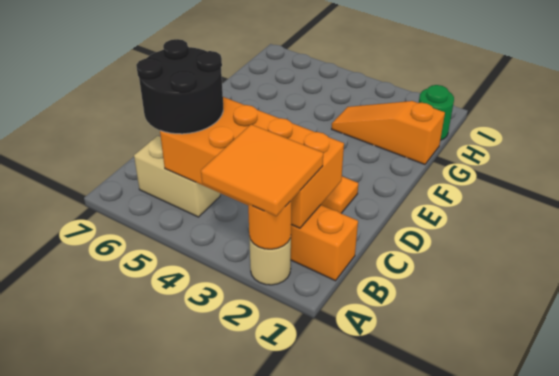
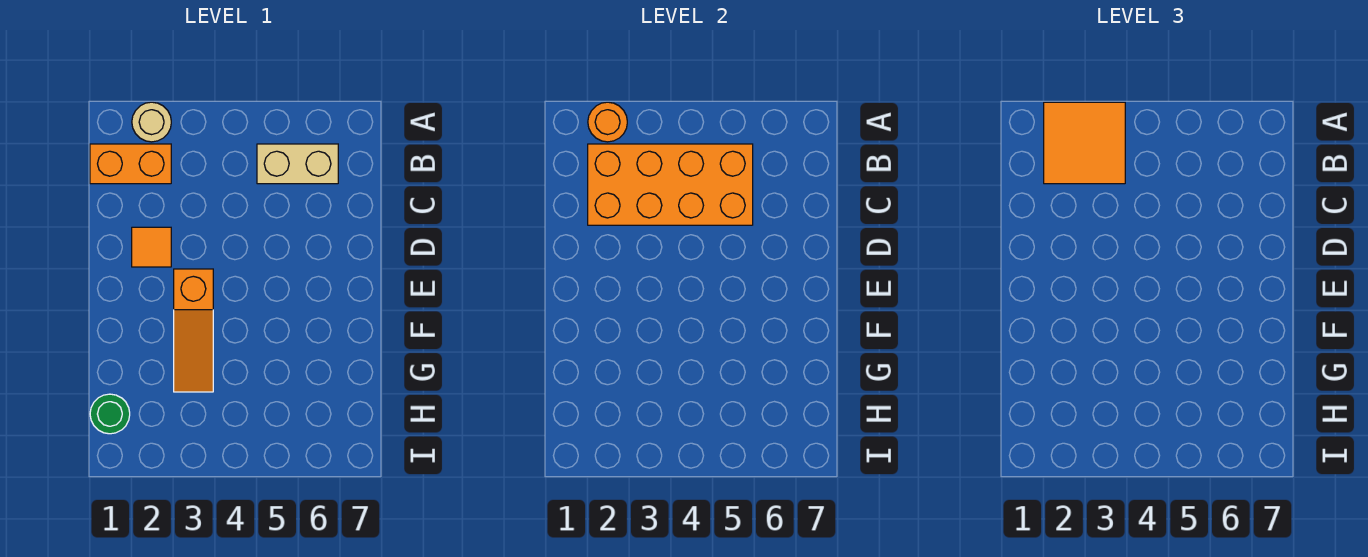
black round brick B5:C6 level 3 -> none
orange slope G1:G3 level 1 top 1 -> orange slope E3:G3 level 1 top E

